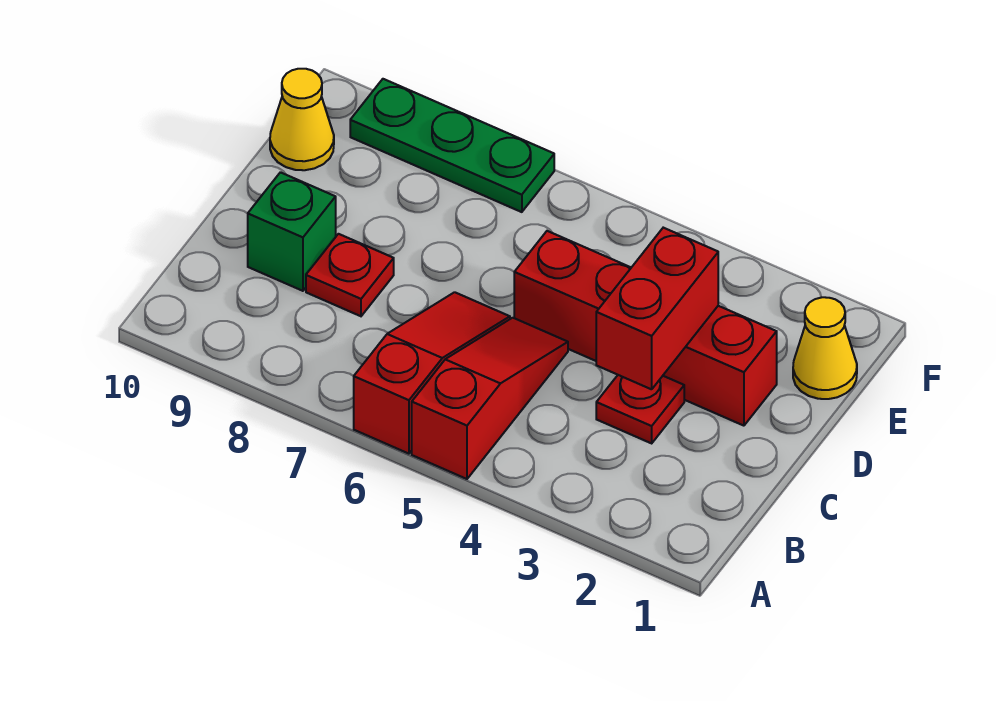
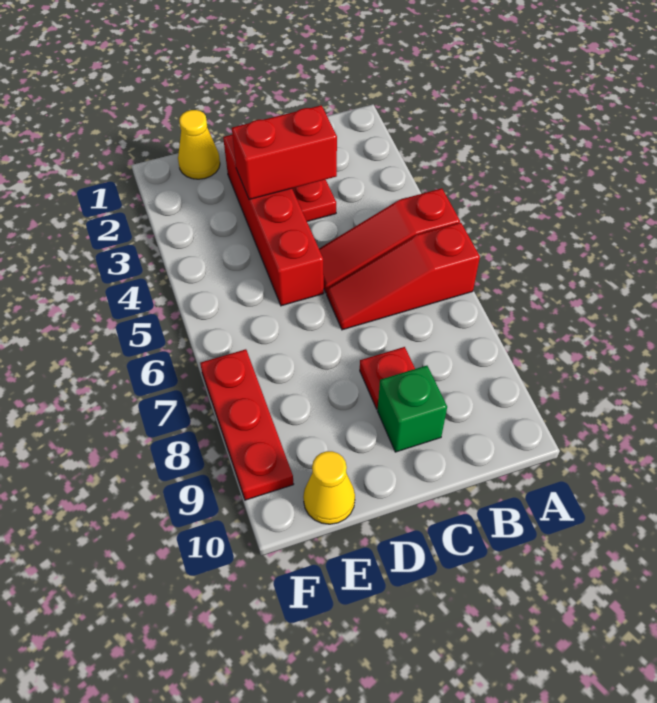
green plate F7:F9 level 1 -> red plate F7:F9 level 1

